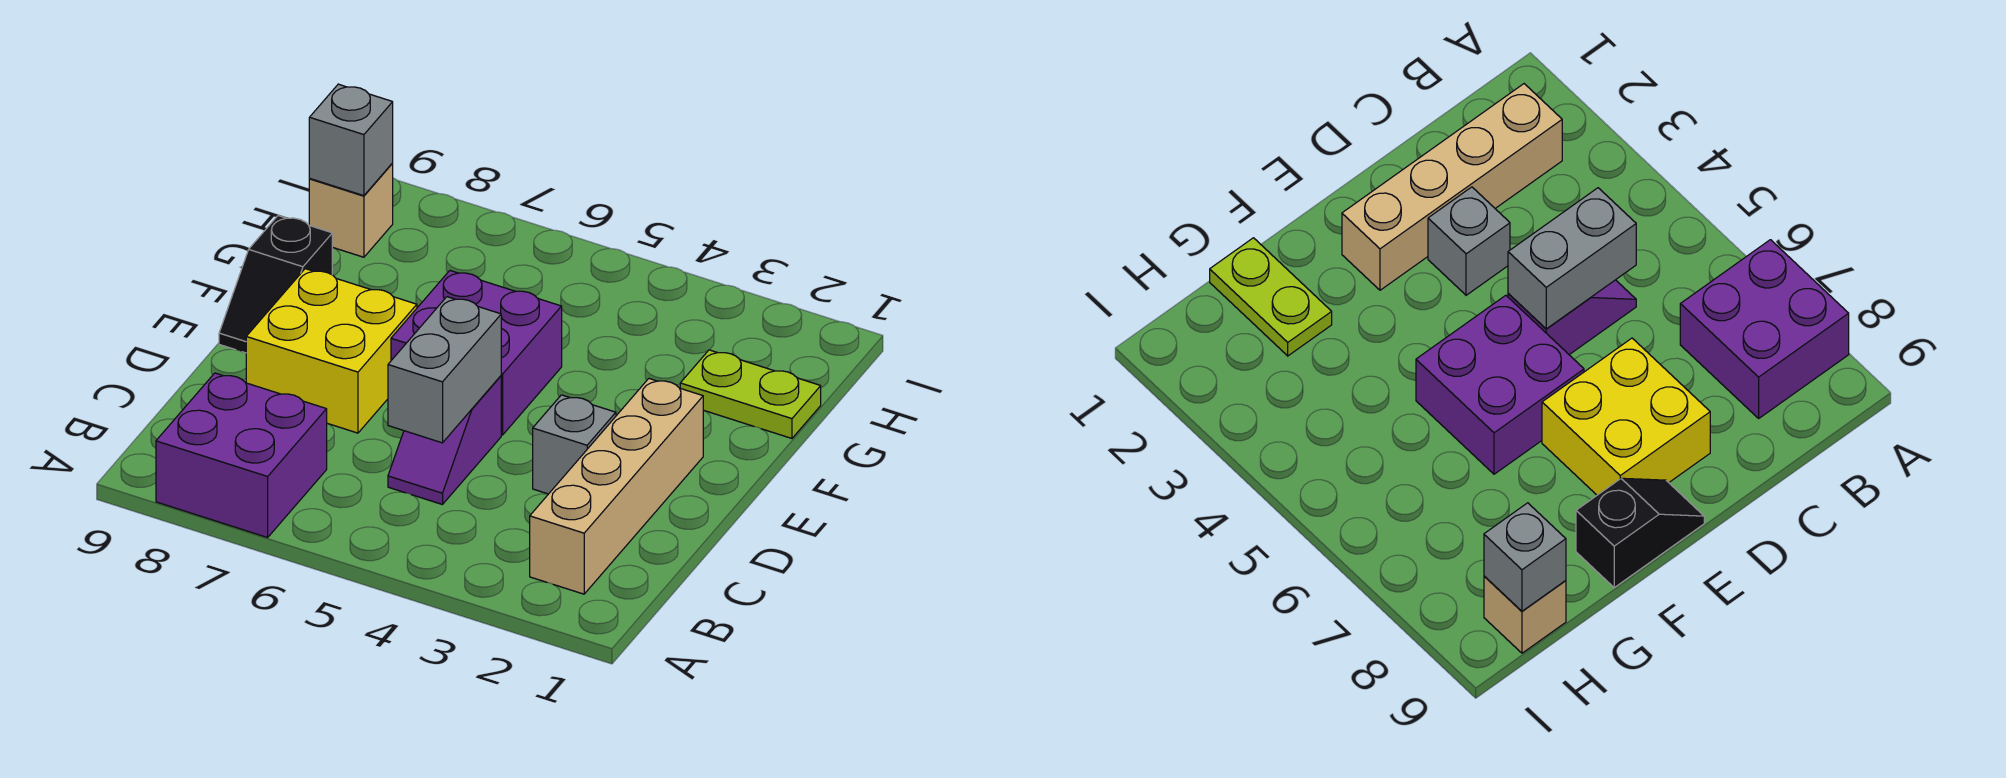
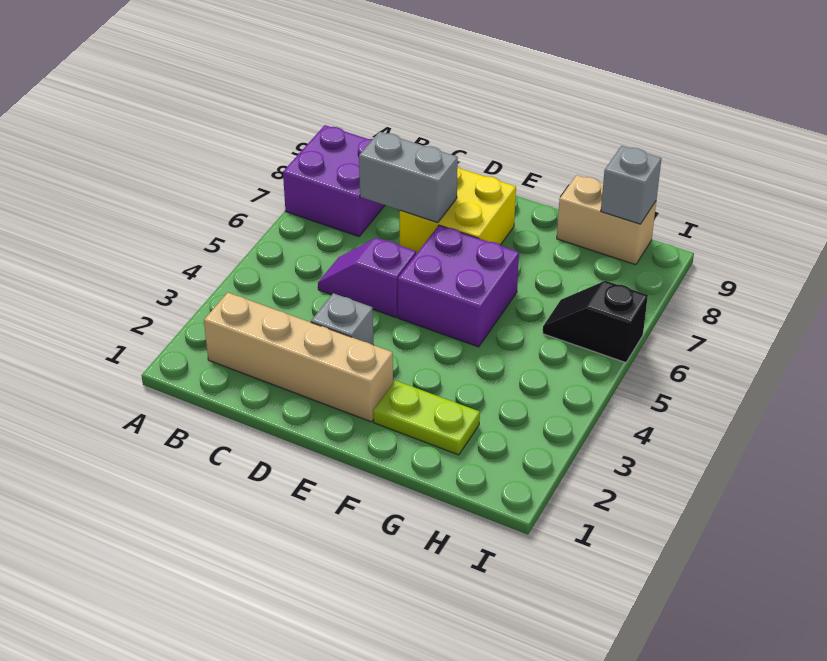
grey brick C5:D5 level 2 -> grey brick C7:D7 level 2
black slope E9:F9 level 1 top F -> black slope H6:I6 level 1 top I
lime plate G1:G2 level 1 -> lime plate F2:G2 level 1
tan brick H9 level 1 -> tan brick G9:H9 level 1

